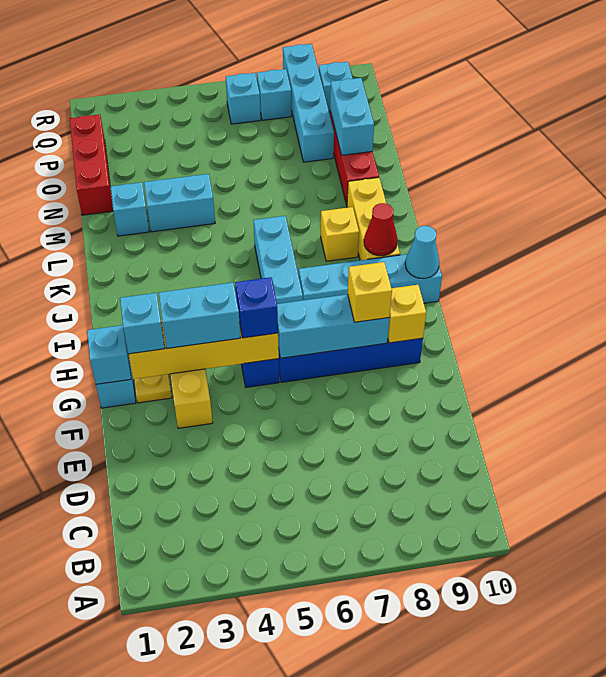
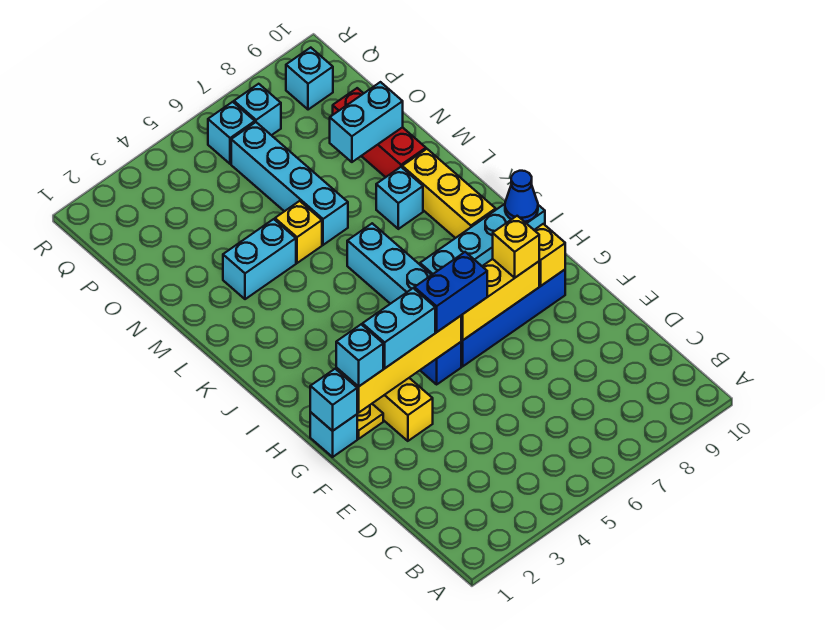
blue brick G5 level 3 -> blue brick G5:G6 level 3
cyan brick G6:G8 level 2 -> yellow brick G6:G8 level 2
cyan cone I10 level 2 -> blue cone I10 level 2
red cone J9 level 2 -> none
yellow brick K8 level 1 -> yellow brick M5 level 1
cyan brick M2 level 1 -> cyan brick L8 level 1
red brick N1:P1 level 1 -> none
cyan brick N9:O9 level 2 -> cyan brick N8:N9 level 2
cyan brick O8:R8 level 1 -> cyan brick M6:P6 level 1

